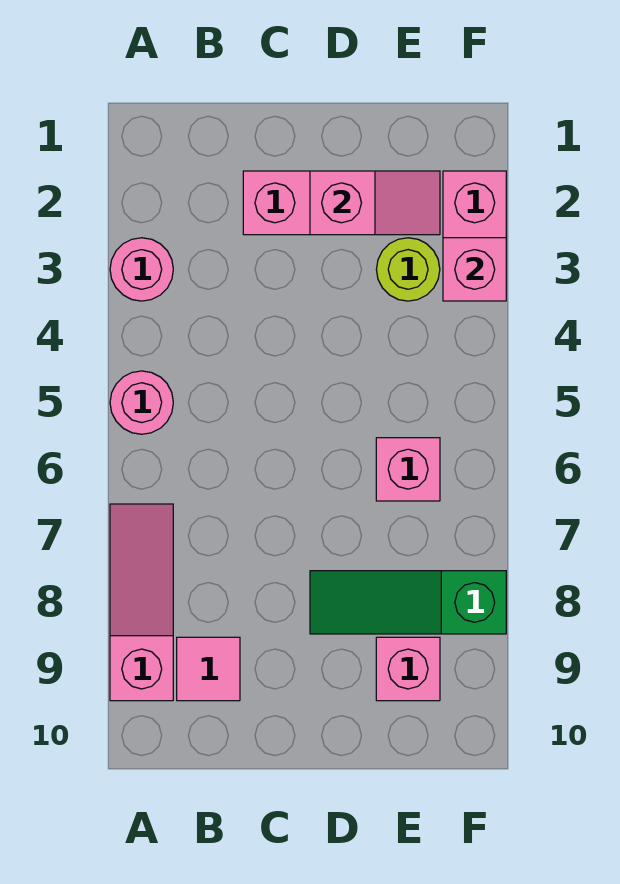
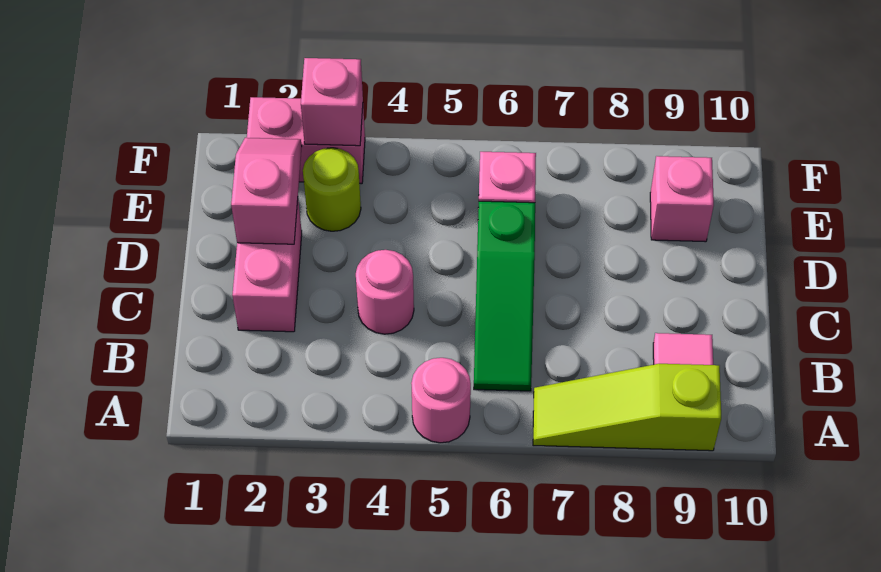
pink round brick A3 level 1 -> pink round brick C4 level 1
pink slope A7:A9 level 1 top 9 -> lime slope A7:A9 level 1 top 9
green slope D8:F8 level 1 top F -> green slope B6:D6 level 1 top D

